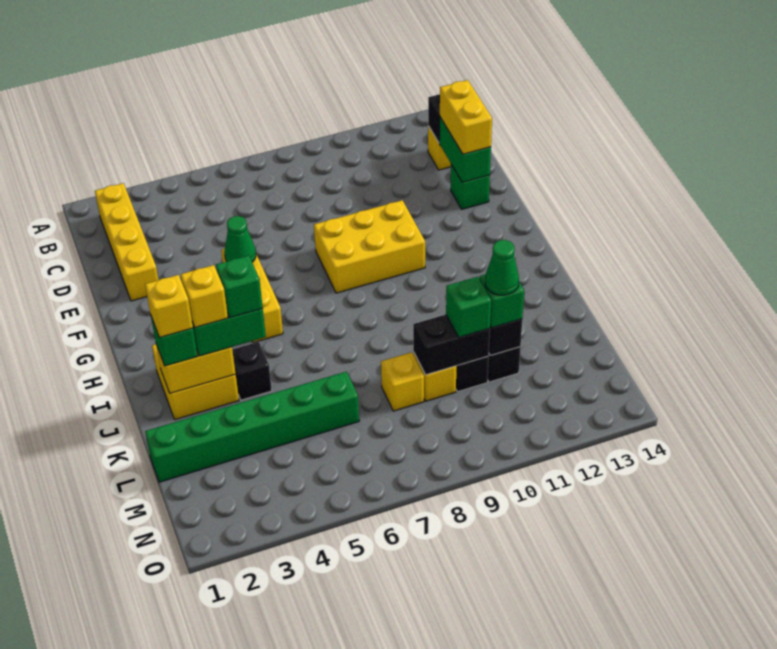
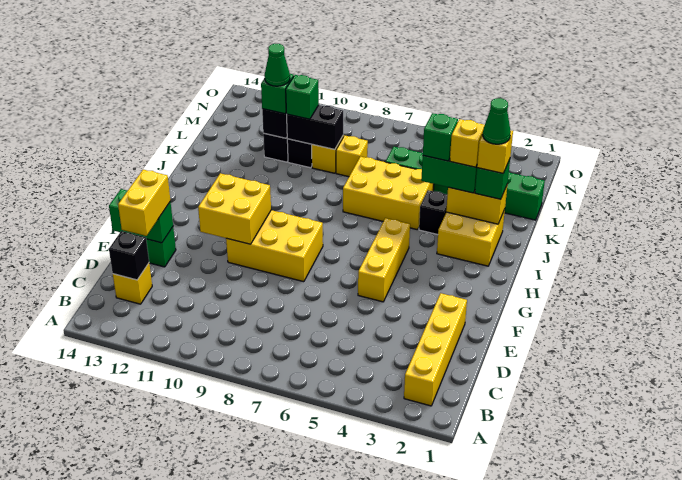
green brick D13:E13 level 2 -> green brick E13:E14 level 2
green cone F5 level 2 -> green cone J2 level 5
none -> yellow brick F10:G11 level 2
none -> yellow brick J5:K7 level 1

